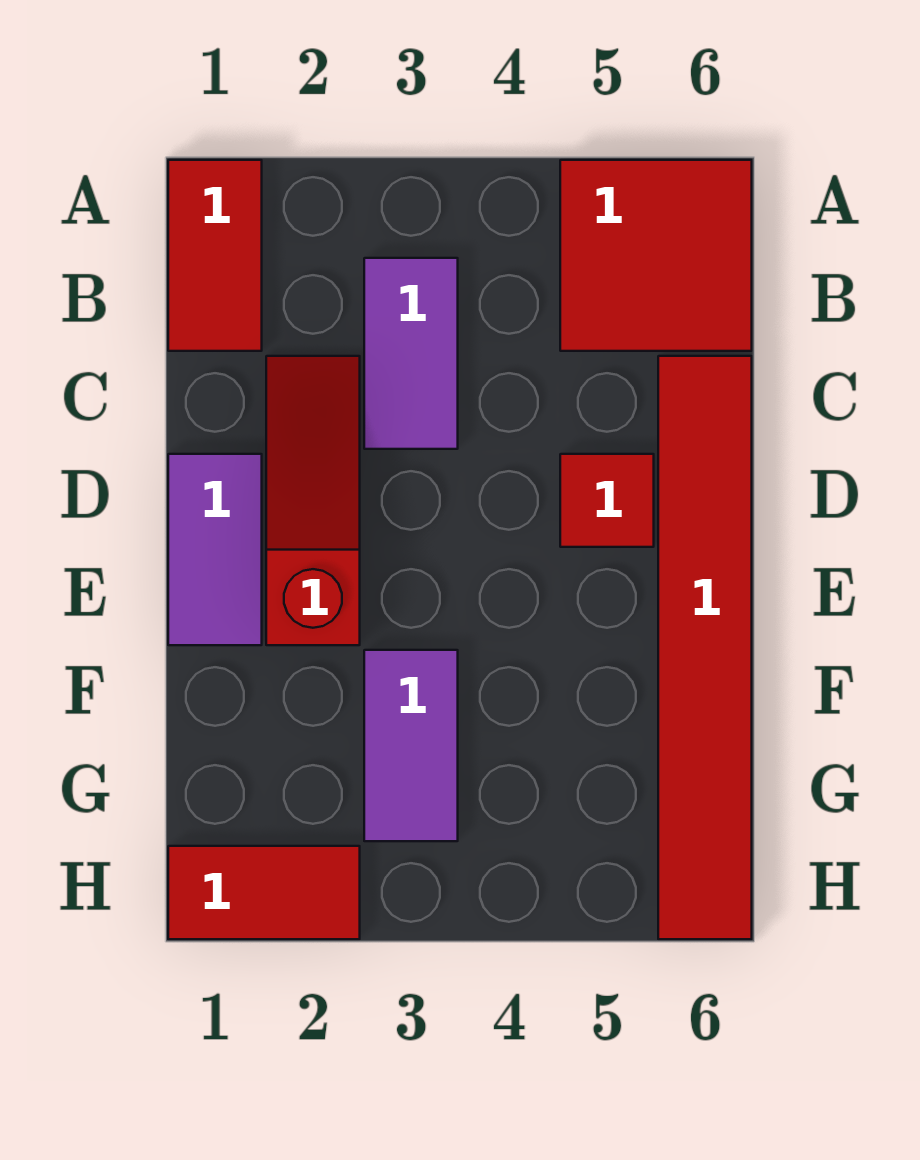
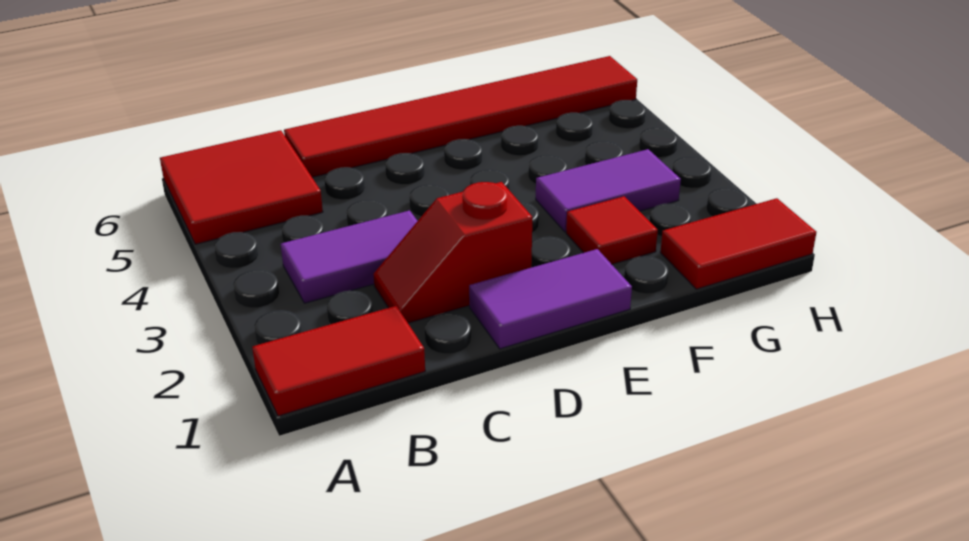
red slope C2:E2 level 1 top E -> red slope C2:D2 level 1 top D
red tile D5 level 1 -> red tile F2 level 1
red tile H1:H2 level 1 -> red tile G1:H1 level 1

